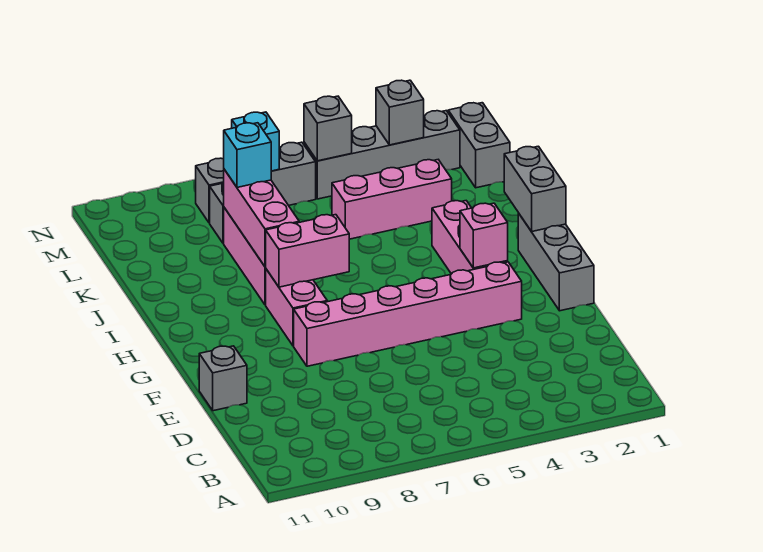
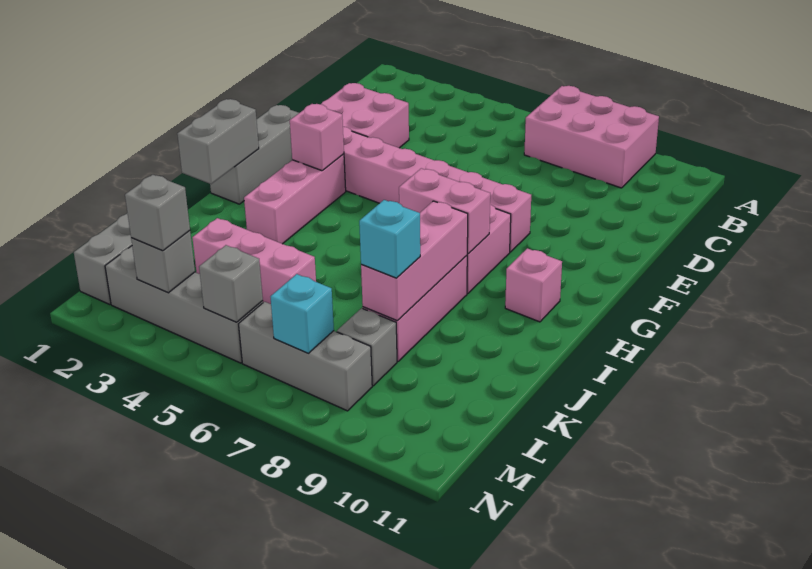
none -> pink brick A7:B9 level 1
none -> pink brick D2:E3 level 1
grey brick E11 level 1 -> grey brick M3 level 3
none -> pink brick H10 level 1

